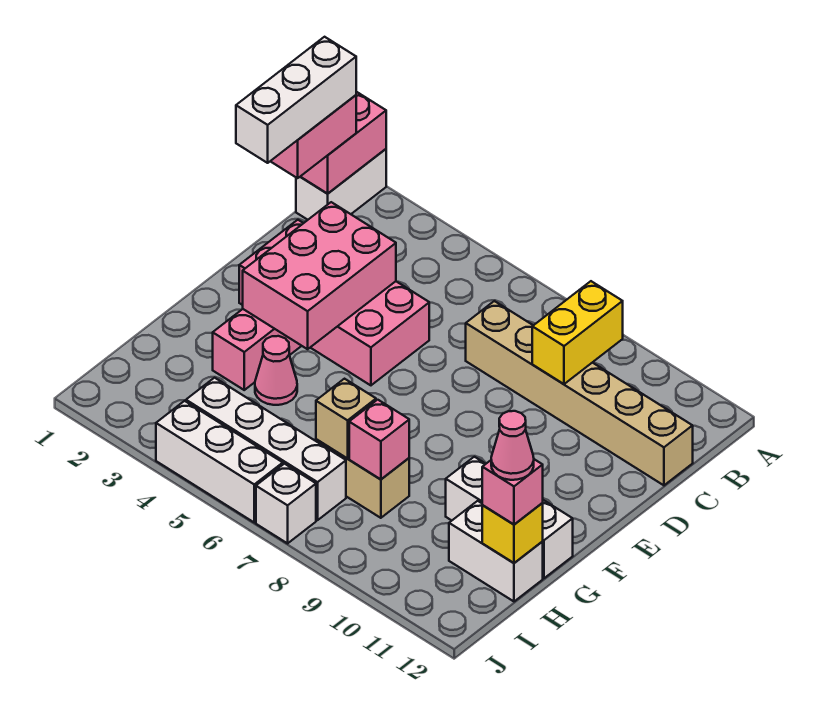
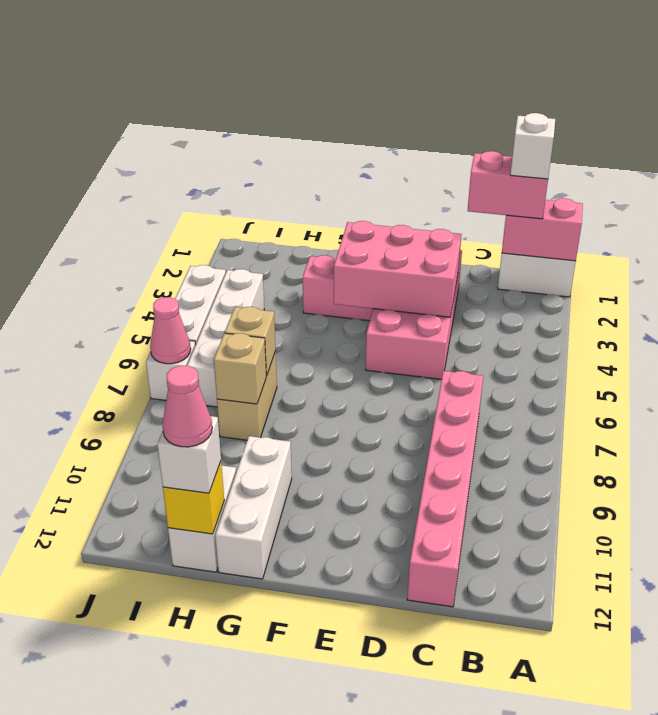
white brick B1:D1 level 4 -> white brick B1 level 4
yellow brick B9:C9 level 2 -> none
tan brick C7:C12 level 1 -> pink brick C7:C12 level 1
pink cone G4 level 1 -> pink cone J7 level 2
pink brick H8 level 2 -> tan brick H8 level 2
pink brick H12 level 3 -> white brick H12 level 3

